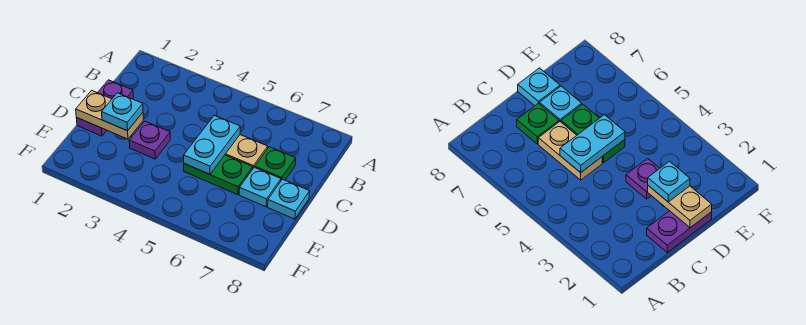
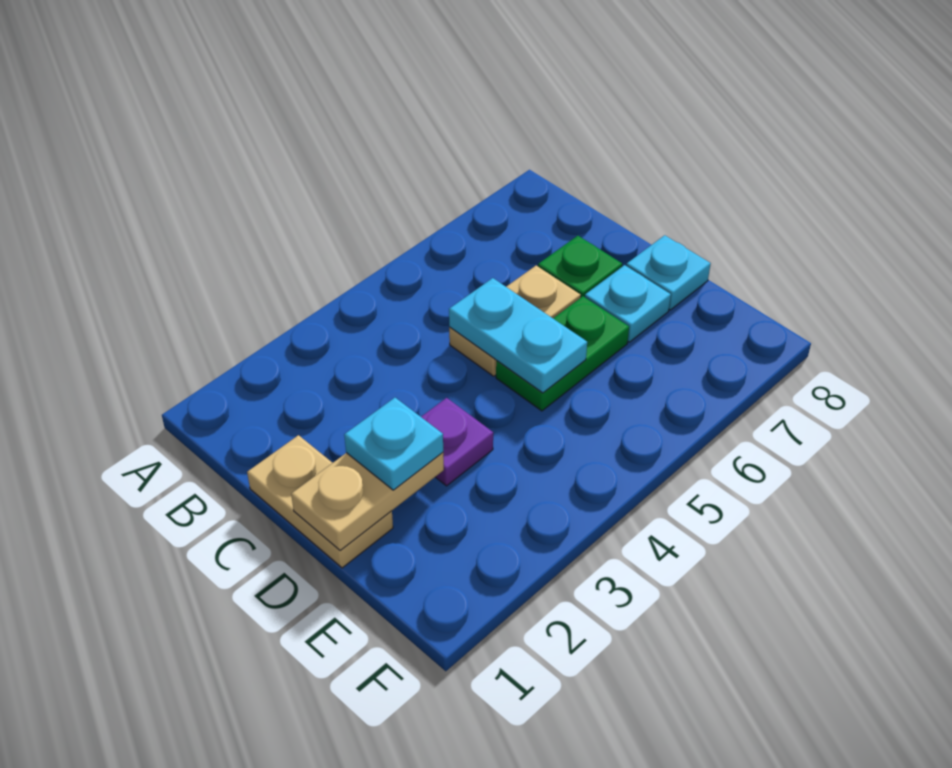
purple plate C1:D1 level 1 -> tan plate C1:D1 level 1

